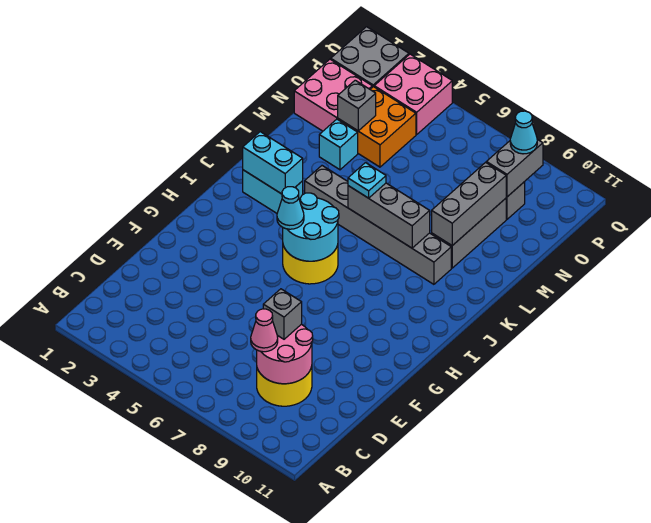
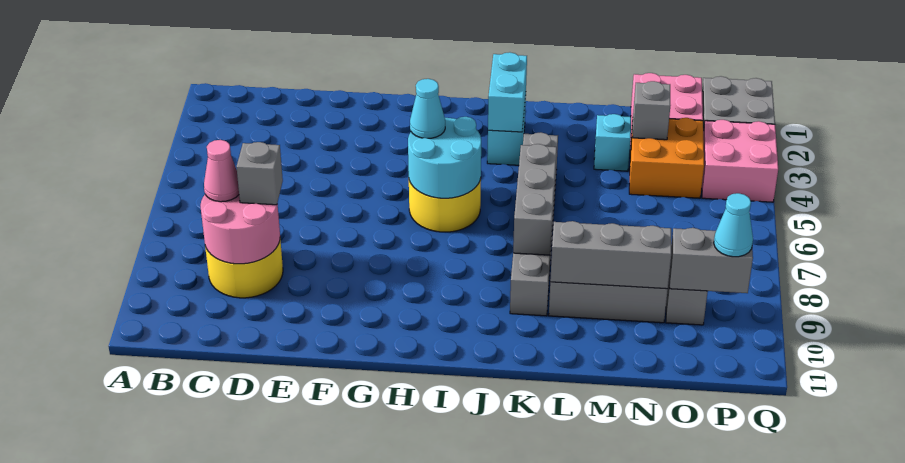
cyan plate K6 level 3 -> none

